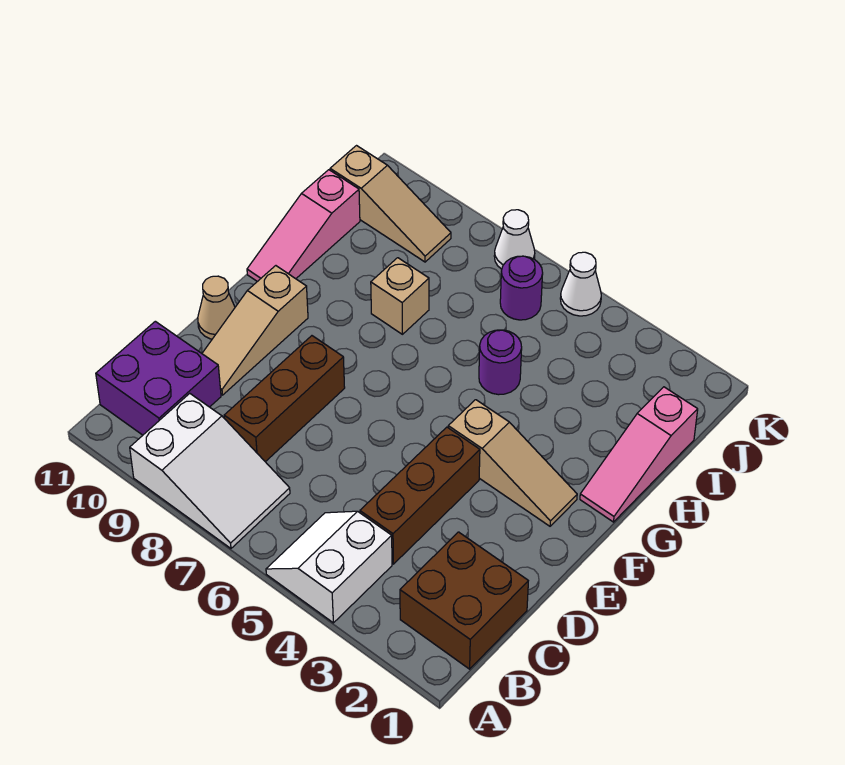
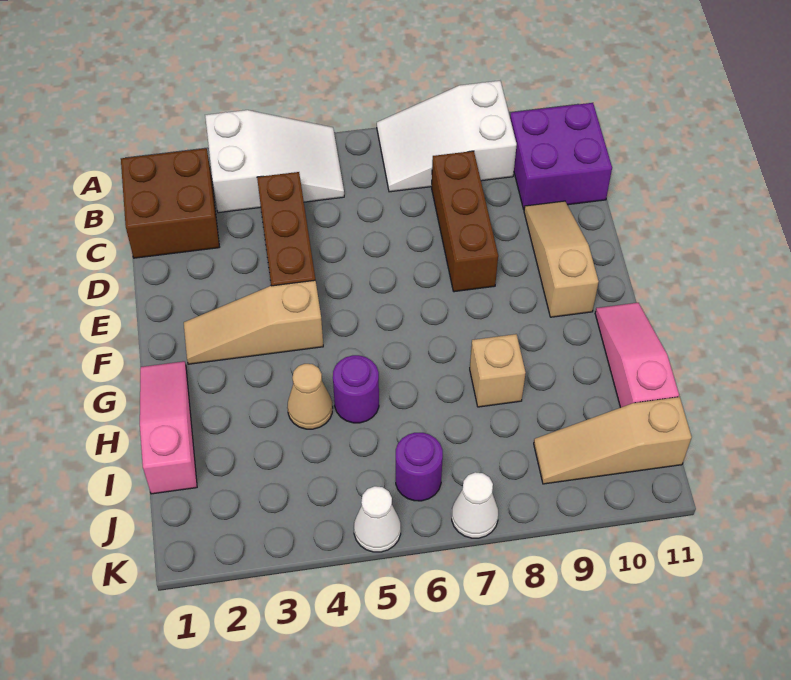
white slope A4:B5 level 1 top 4 -> white slope A3:B5 level 1 top 3
tan cone E11 level 1 -> tan cone H4 level 1

